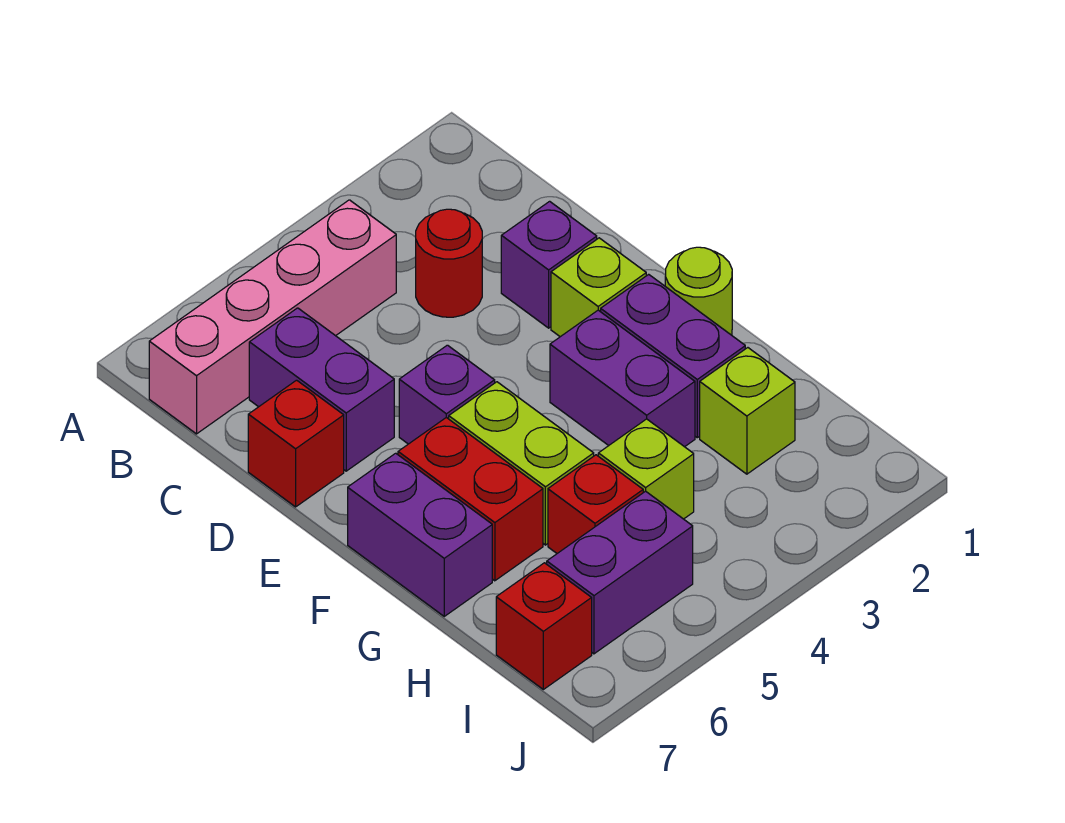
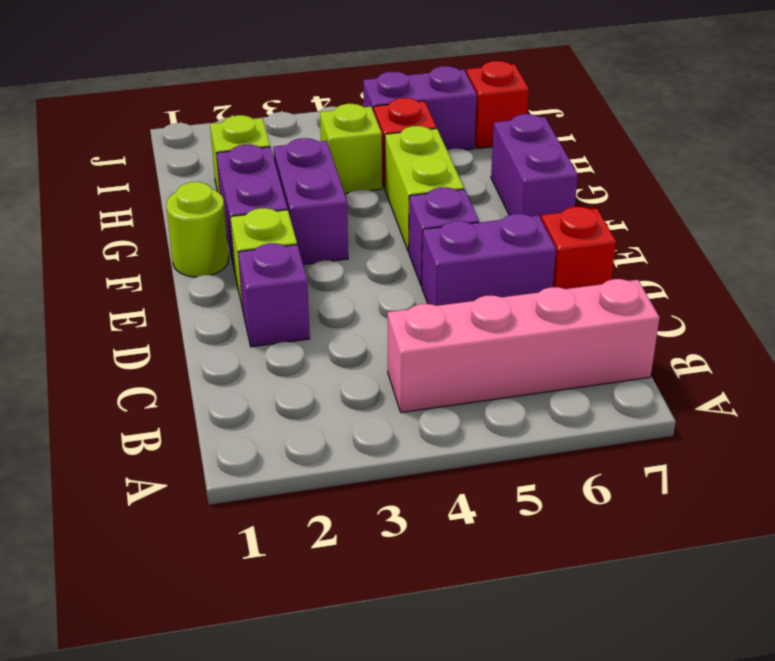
red round brick C3 level 1 -> none
purple brick C6:D6 level 1 -> purple brick D5:D6 level 1
red brick F6:G6 level 1 -> none

